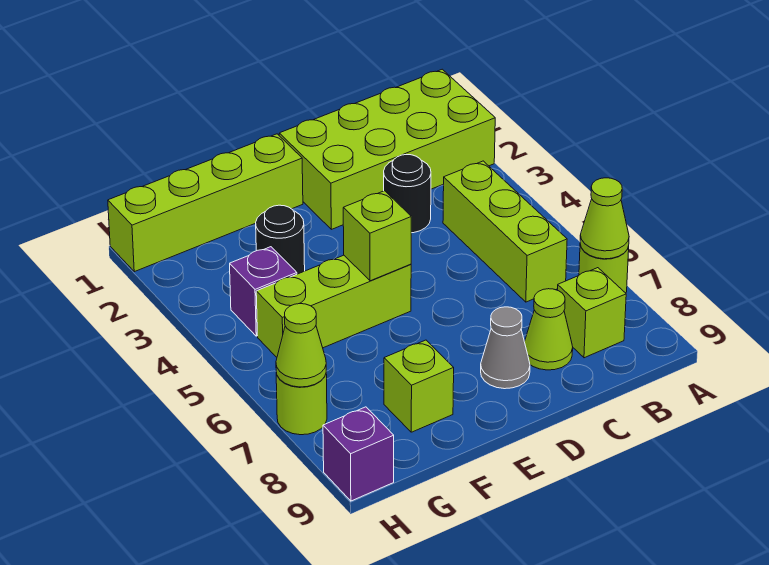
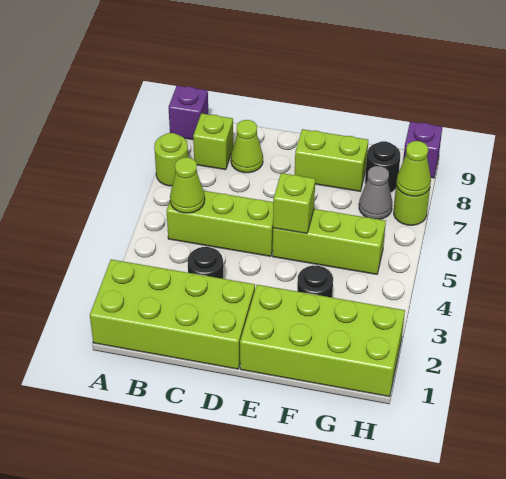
lime cone A7 level 2 -> lime cone B5 level 2
lime brick B4:B6 level 1 -> lime brick B5:D5 level 1
grey cone D8 level 1 -> grey cone G7 level 1
lime brick E1:H1 level 1 -> lime brick E1:H2 level 1
lime brick F8 level 1 -> lime brick E8:F8 level 1
purple brick G4 level 1 -> purple brick A9 level 1
none -> black round brick G8 level 1

